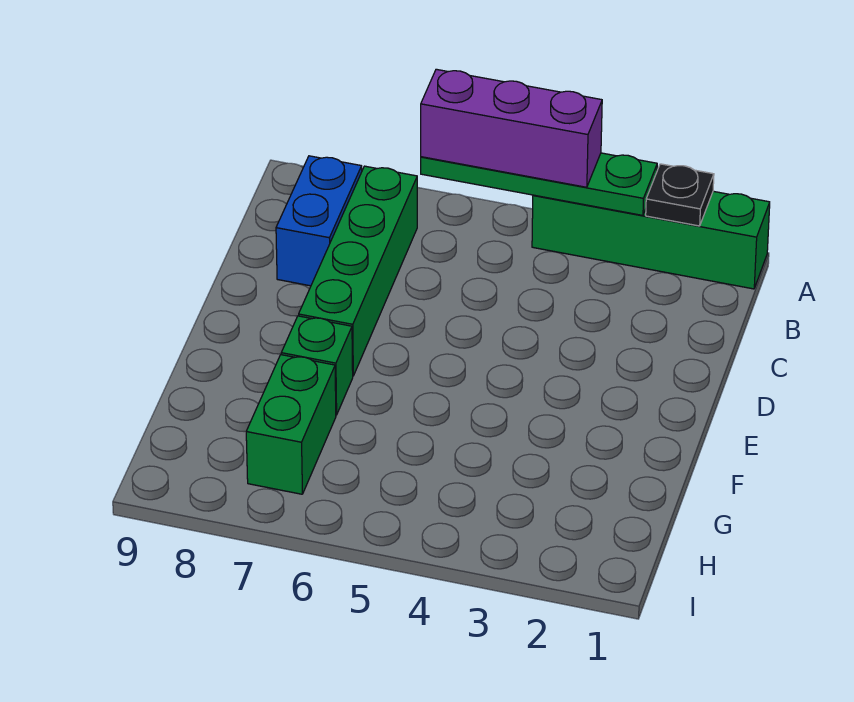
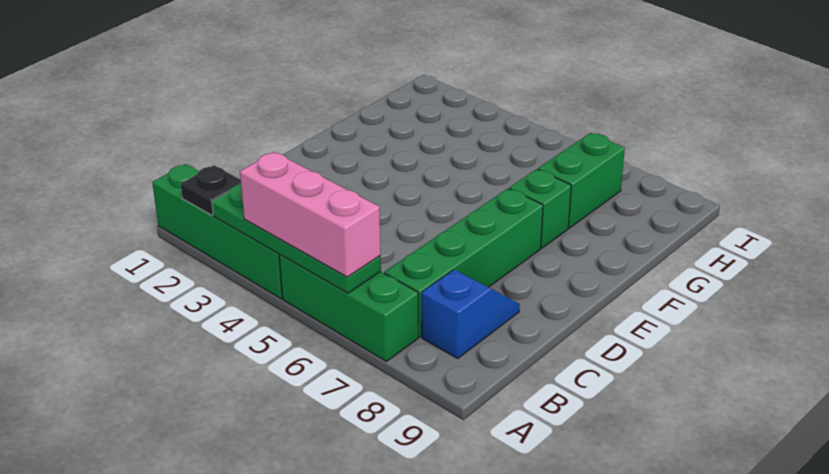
purple brick A4:A6 level 3 -> pink brick A4:A6 level 3
none -> green brick A5:A7 level 1
blue brick B8:C8 level 1 -> blue slope B8:C8 level 1 top B

